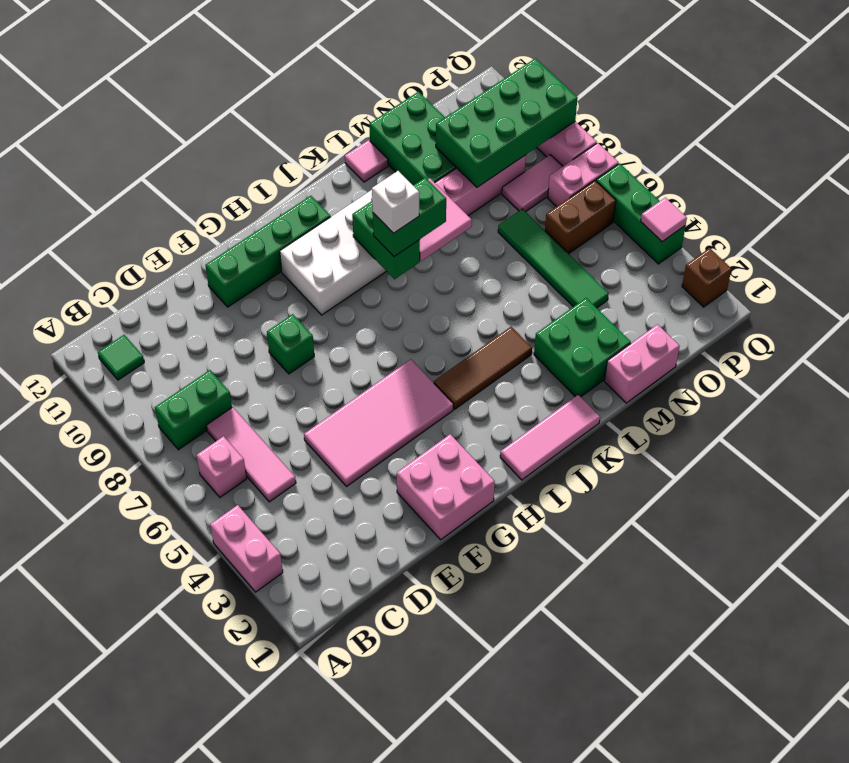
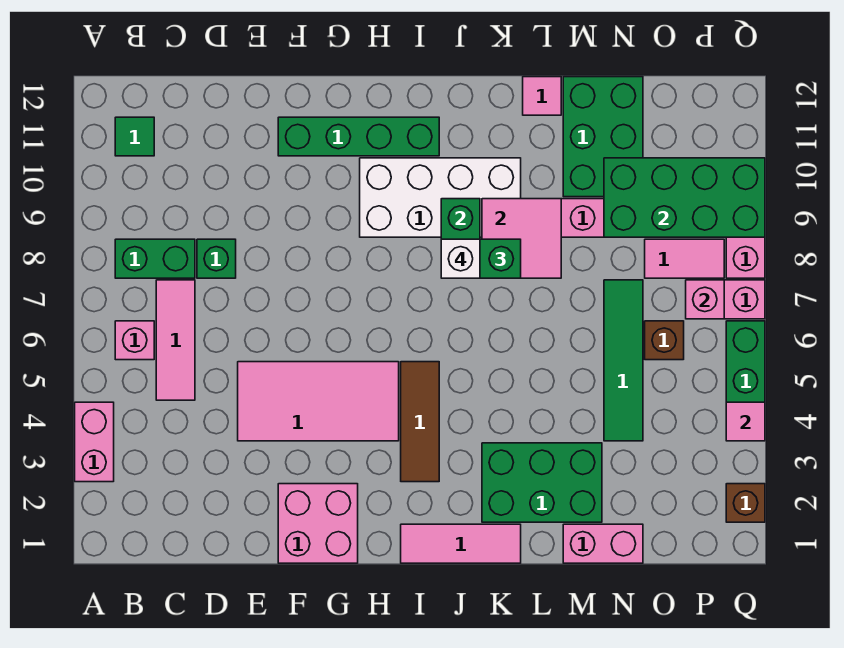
green brick F8 level 1 -> green brick D8 level 1
brown tile I4:K4 level 1 -> brown tile I3:I5 level 1
green brick L2:M3 level 1 -> green brick K2:M3 level 1
brown brick O6:P6 level 1 -> brown brick O6 level 1
none -> pink brick P7 level 2

